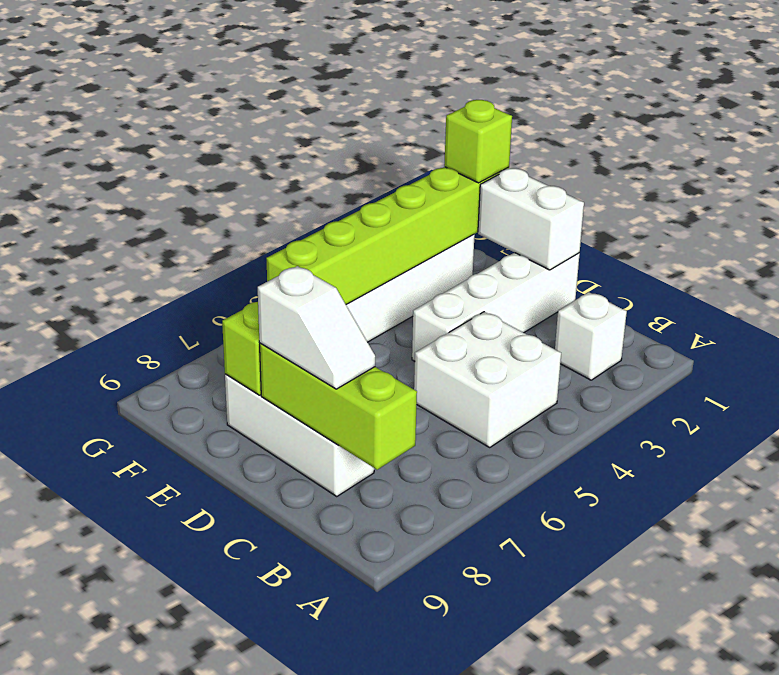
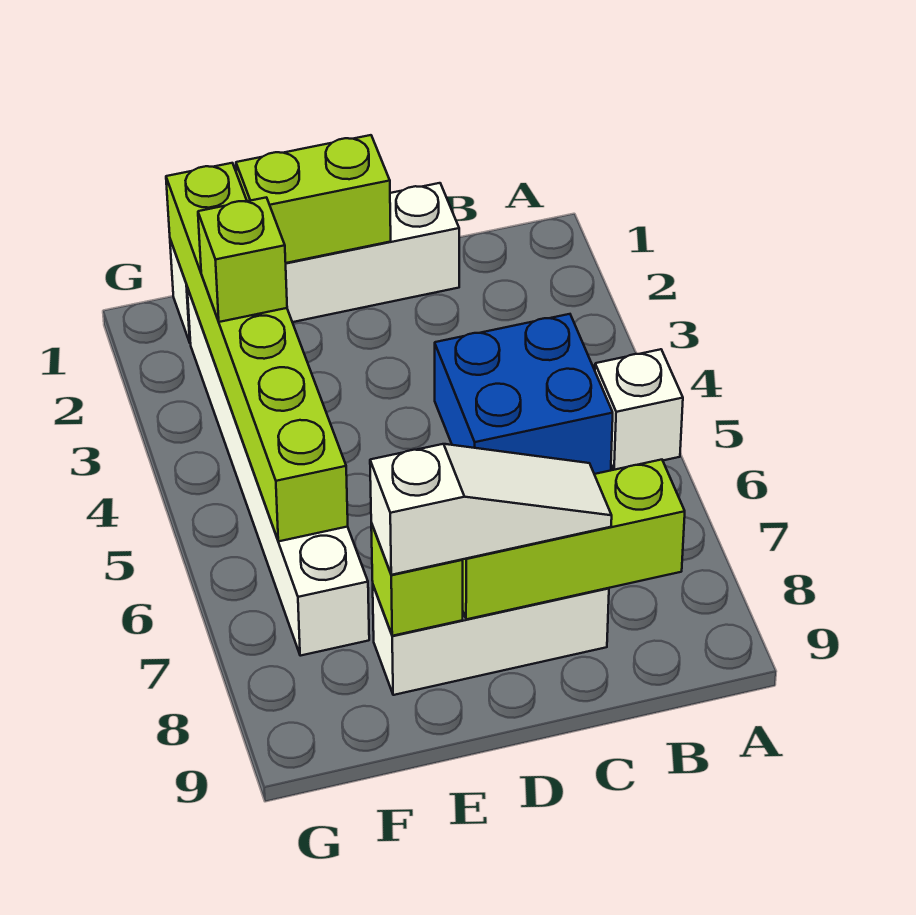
white brick B2 level 1 -> white brick A5 level 1
white brick B4:C5 level 1 -> blue brick B4:C5 level 1
white slope C8:D8 level 3 top D -> white slope C8:E8 level 3 top E
white brick D1:D4 level 1 -> white brick C1:F1 level 1
white brick D1:E1 level 2 -> lime brick D1:E1 level 2
lime brick F1 level 3 -> lime brick F3 level 3

